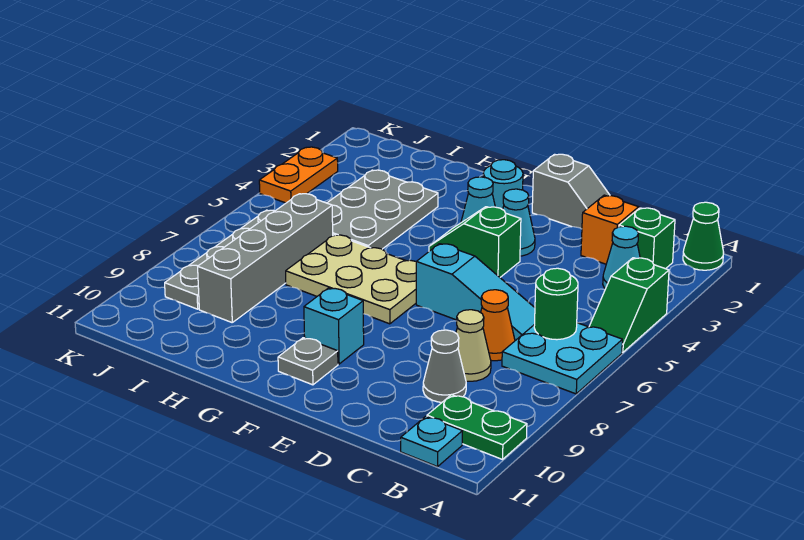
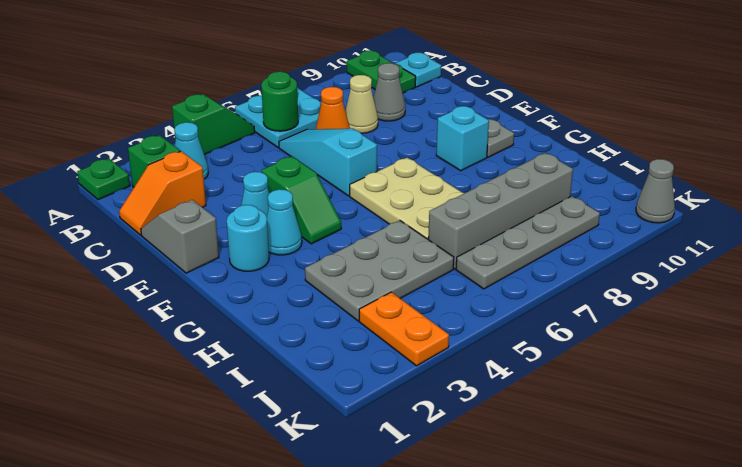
green cone A1 level 1 -> green plate A1 level 1
orange plate K3:K4 level 1 -> orange plate J3:K3 level 1
none -> grey cone K11 level 1

